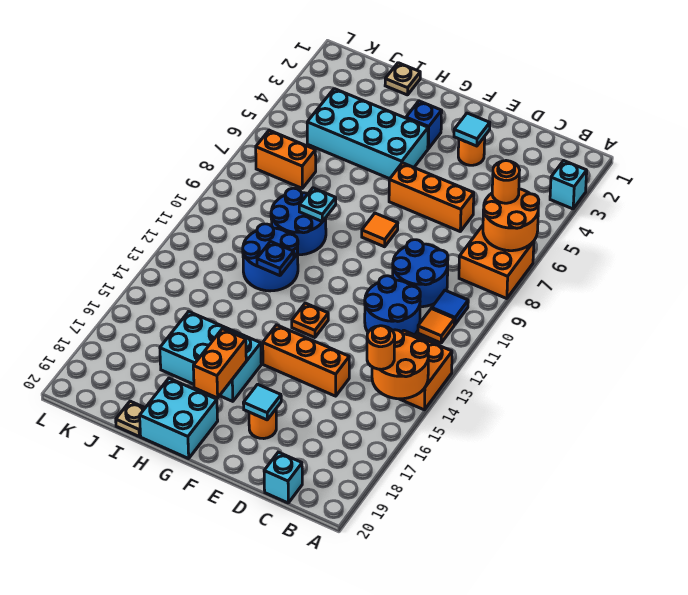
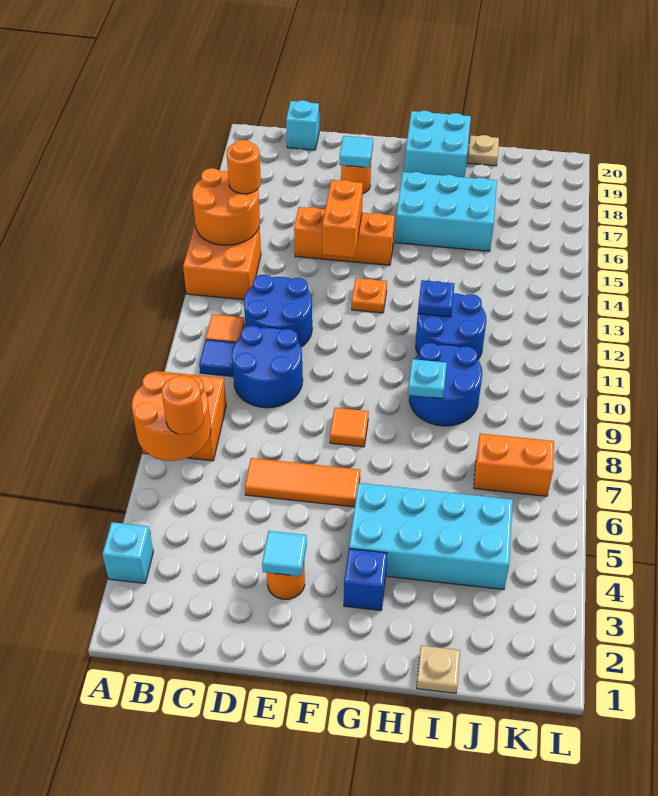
orange brick D6:F6 level 1 -> orange tile D6:F6 level 1
orange brick G17:G18 level 2 -> orange brick E14:E15 level 2

